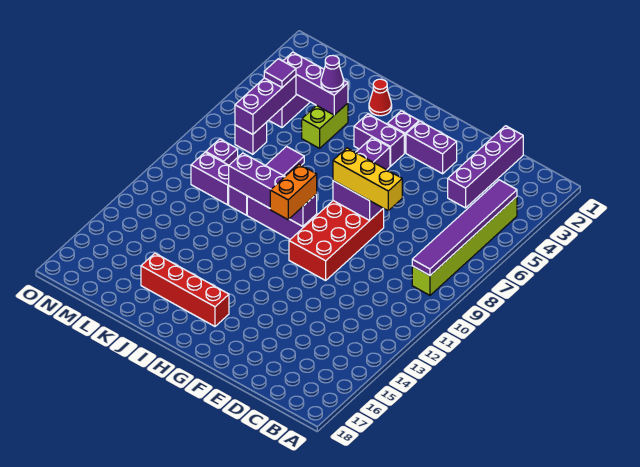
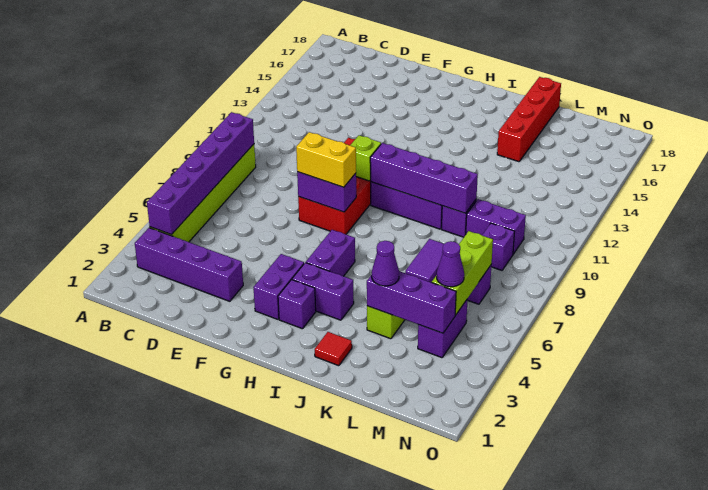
purple tile B4:B9 level 2 -> purple brick B4:B9 level 2
purple brick D1:D4 level 1 -> purple brick B3:E3 level 1
yellow brick E8:G8 level 3 -> yellow brick F8:G8 level 3
purple brick F3:G3 level 1 -> purple brick G3:G4 level 1
none -> lime brick G10 level 2
orange brick H10:H11 level 3 -> none
red brick H16:K16 level 1 -> red brick K15:K18 level 1
red cone J2 level 1 -> red tile J2 level 1
purple brick M5:M7 level 2 -> lime brick M5:M7 level 2
purple tile M5 level 3 -> purple cone M5 level 3

